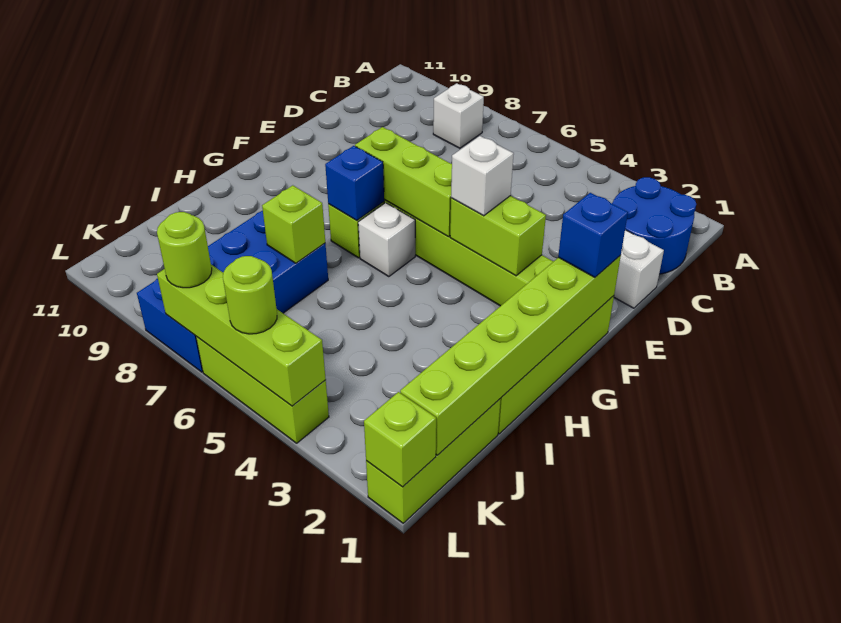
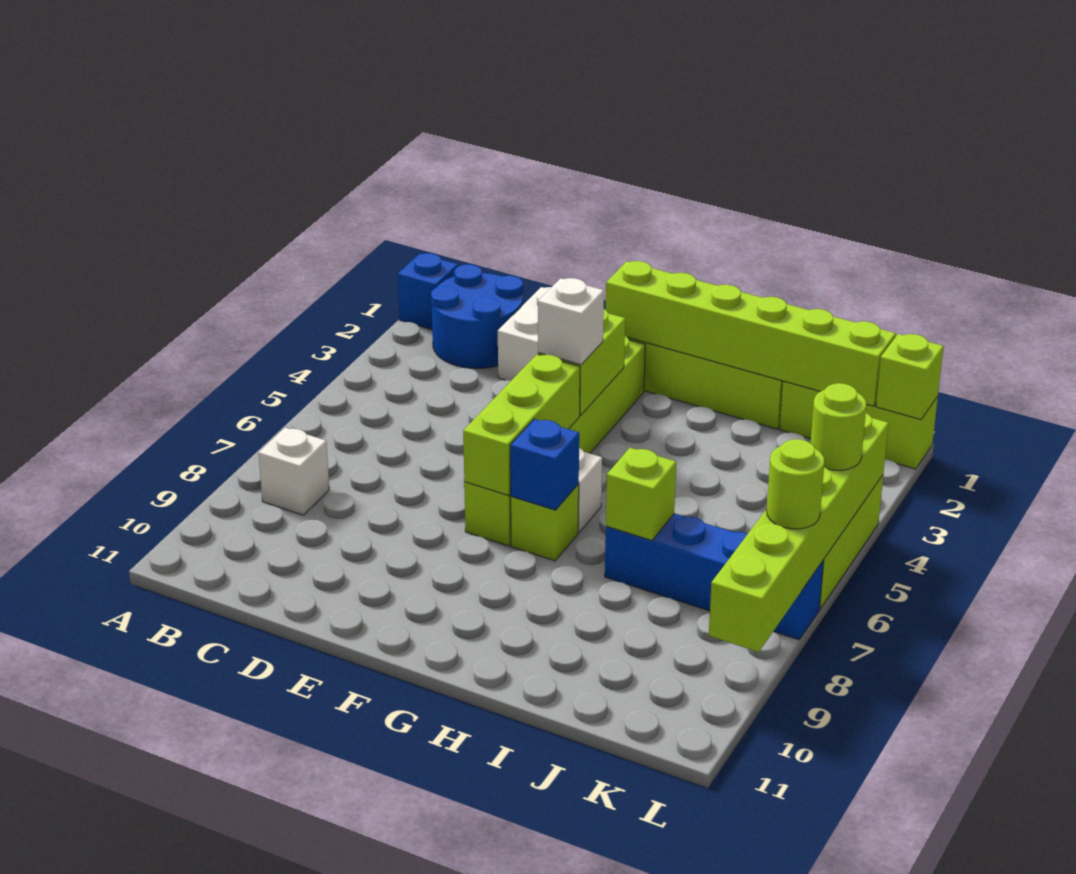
blue brick F1 level 3 -> blue brick A1 level 1
blue brick I7:L8 level 1 -> blue brick I7:L7 level 1
lime brick L4:L7 level 2 -> lime brick L4:L9 level 2

